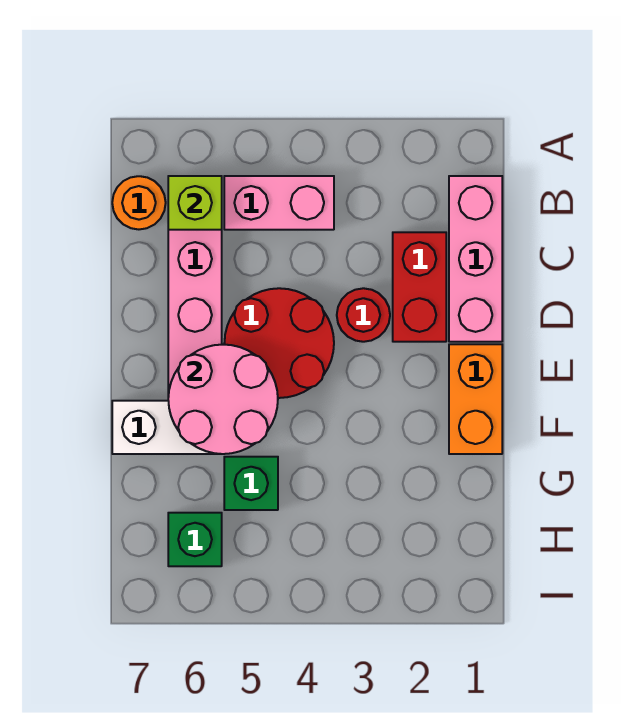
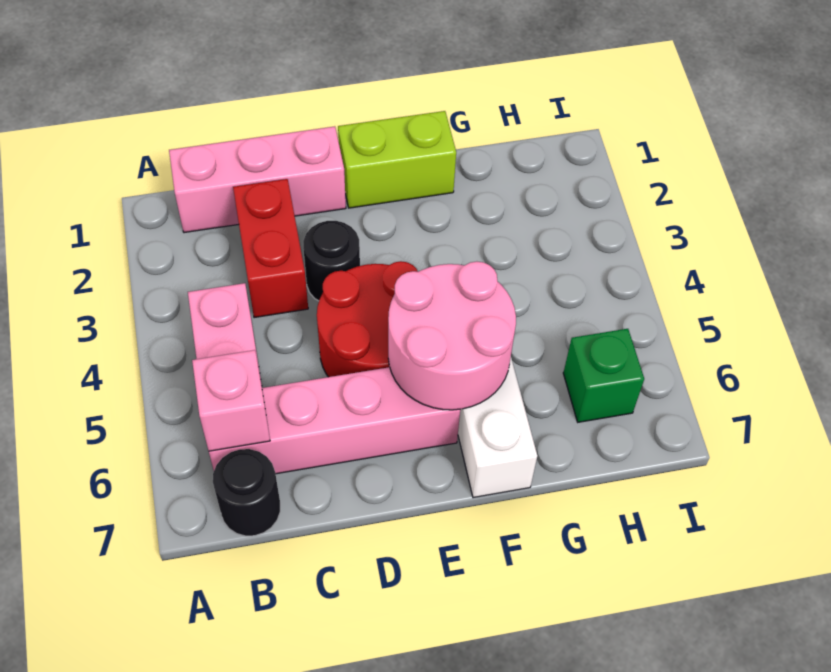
lime brick B6 level 2 -> pink brick B6 level 2
orange round brick B7 level 1 -> black round brick B7 level 1
red brick C2:D2 level 1 -> red brick C2:C3 level 1
red round brick D3 level 1 -> black round brick D3 level 1
orange brick E1:F1 level 1 -> lime brick E1:F1 level 1
green brick G5 level 1 -> none

